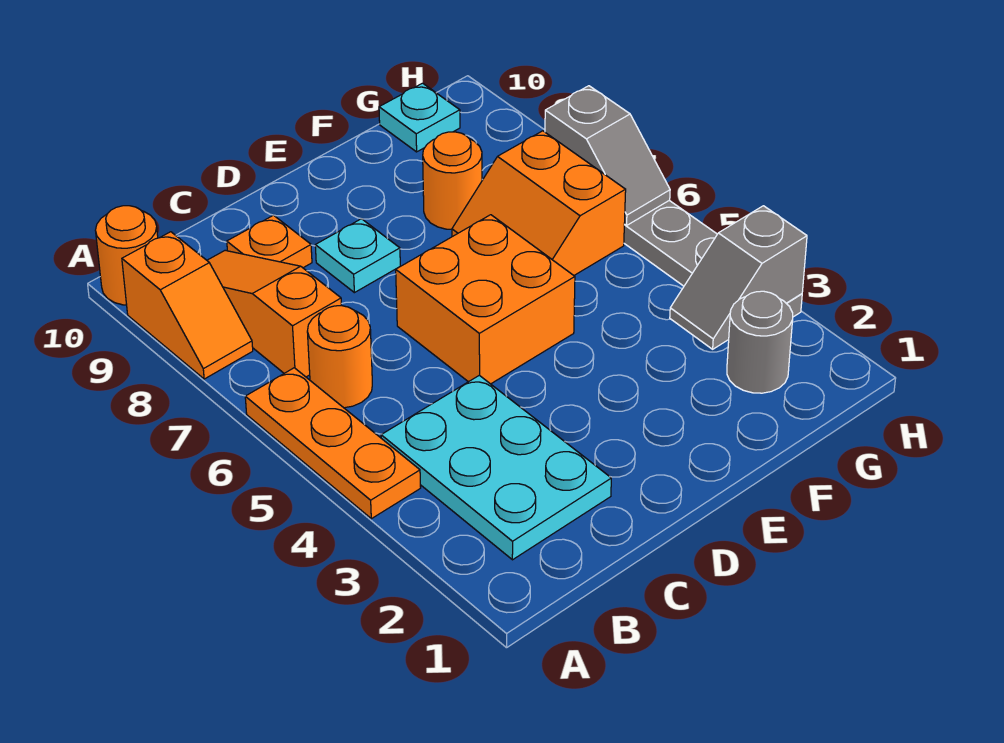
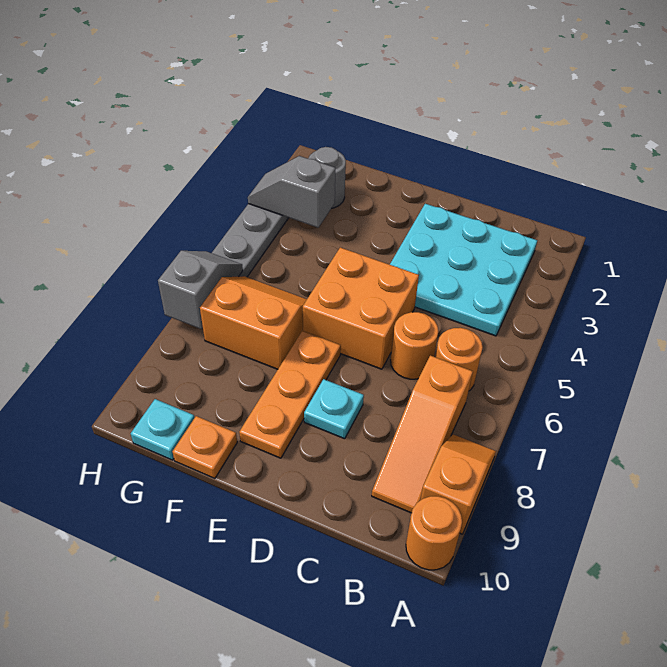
orange plate A4:A6 level 1 -> orange plate E7:E9 level 1
cyan plate B2:C4 level 1 -> cyan plate B2:D4 level 1
orange plate C9 level 1 -> orange plate F10 level 1
orange slope F6:G7 level 1 top G -> orange slope F6:G7 level 1 top 7
orange round brick F8 level 1 -> orange round brick C6 level 1
grey slope G3:H3 level 2 top H -> grey slope G3:H3 level 2 top G

